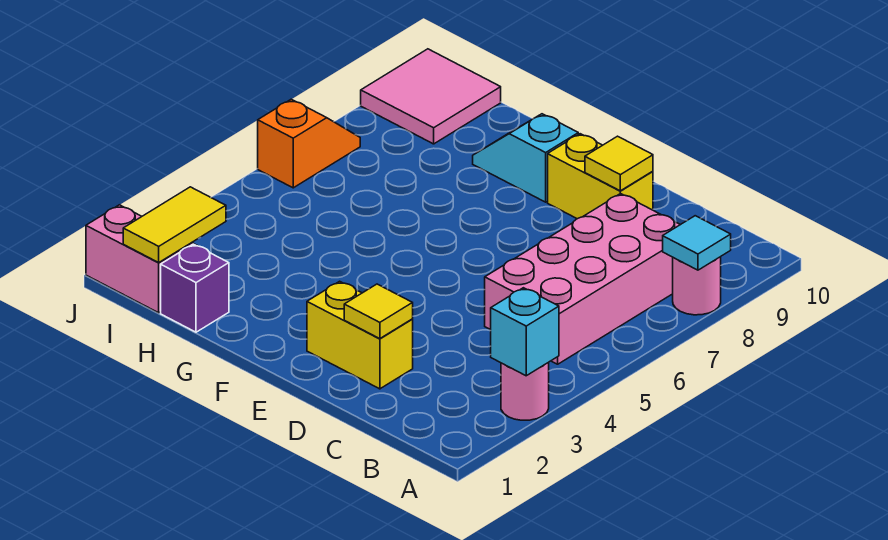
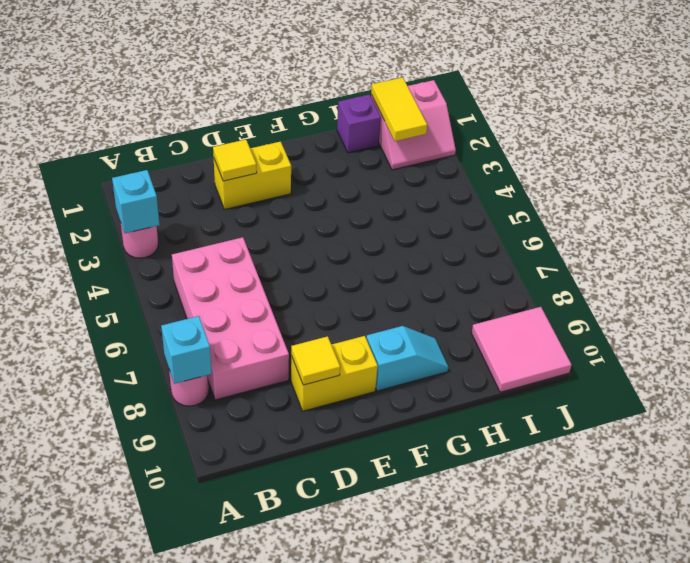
cyan tile A8 level 2 -> cyan brick A8 level 2
orange slope J6:J7 level 1 top 6 -> none

